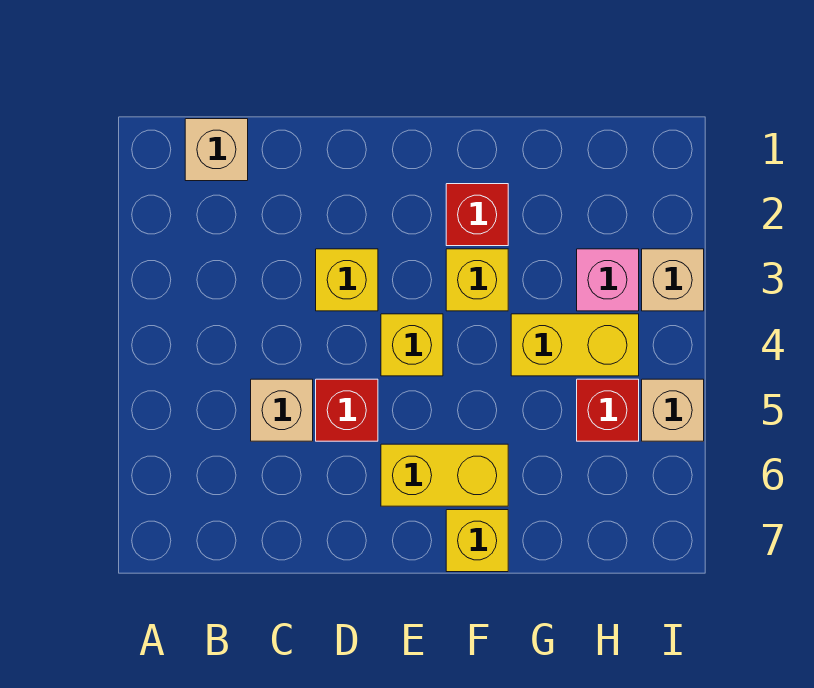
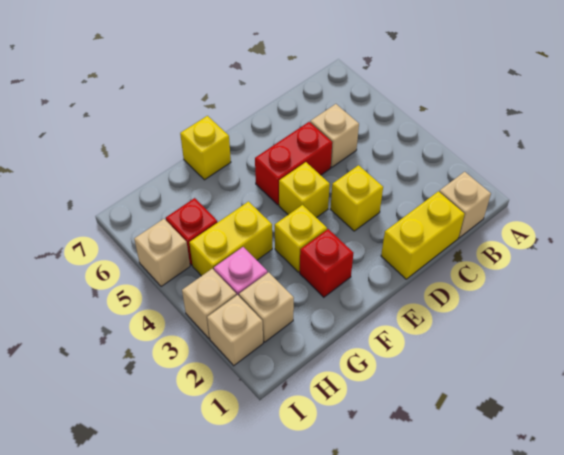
red brick D5 level 1 -> red brick D5:E5 level 1
yellow brick E6:F6 level 1 -> yellow brick C1:D1 level 1
none -> tan brick H2 level 1
none -> tan brick I2 level 1

